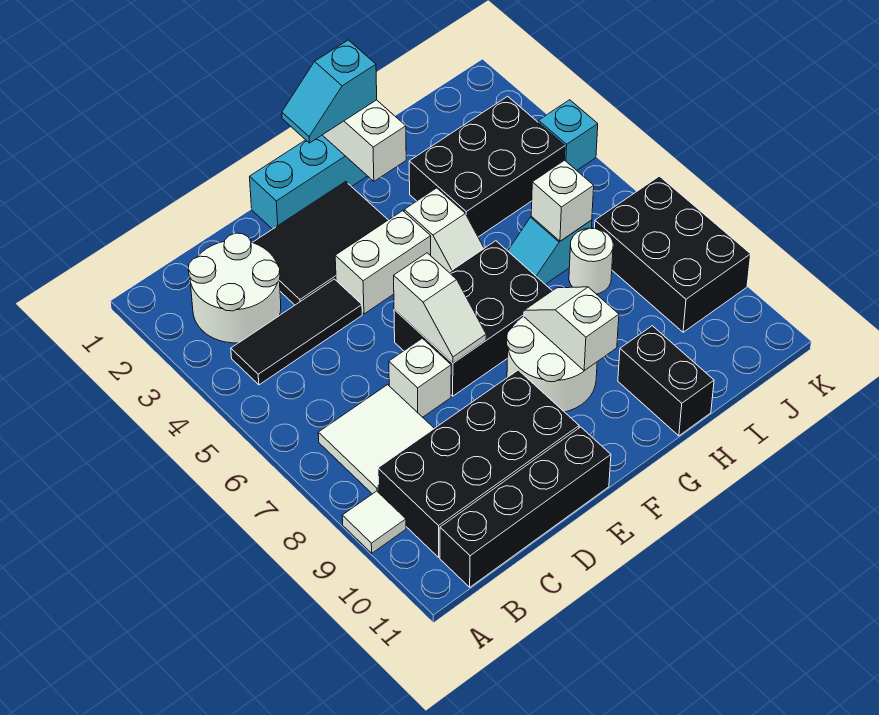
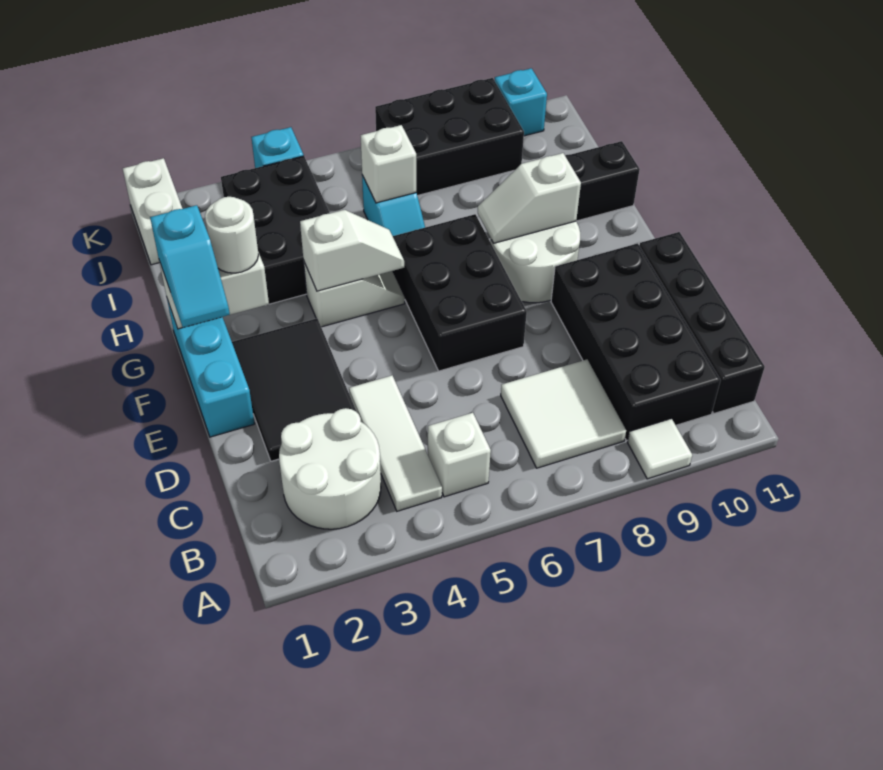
black tile B4:D4 level 1 -> white tile B4:D4 level 1
white brick D7 level 1 -> white brick B5 level 1
white brick E4:F4 level 1 -> white brick J1:K1 level 1
white slope E6:E7 level 2 top 6 -> white slope G4:G5 level 2 top 4
white round brick I7 level 1 -> white round brick G2 level 3
none -> cyan brick K10 level 1

